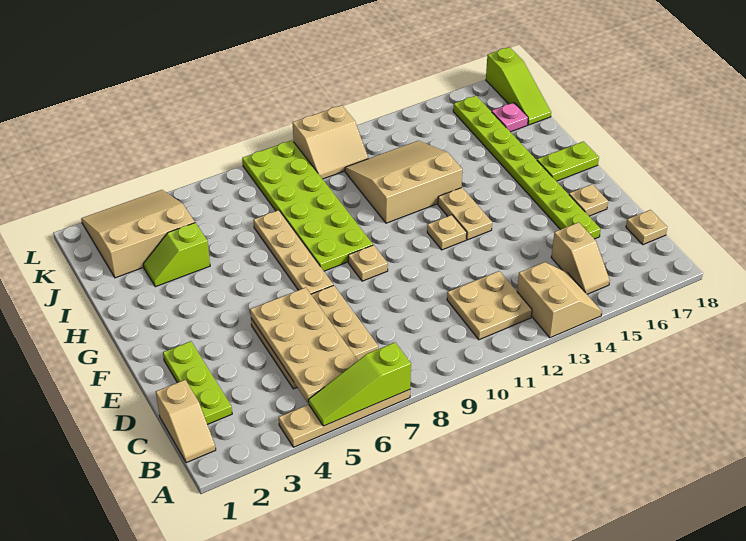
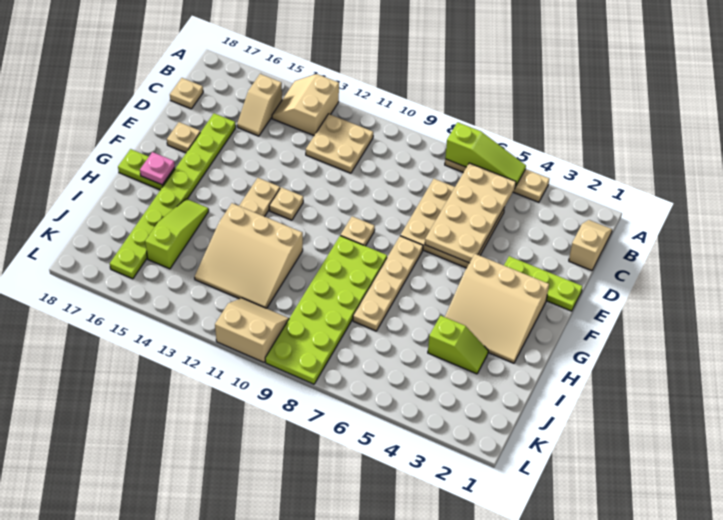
tan slope B15:C15 level 1 top C -> tan slope B15:C15 level 1 top B
lime plate C2:E2 level 1 -> lime plate E1:E3 level 1
tan slope J2:L4 level 1 top J -> tan slope F2:H4 level 1 top F
pink plate J17 level 1 -> pink plate G17 level 2
lime slope J18:L18 level 1 top L -> lime slope H15:J15 level 1 top J

